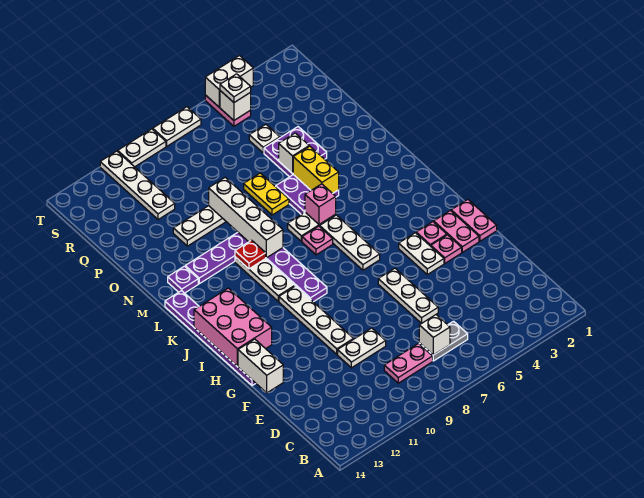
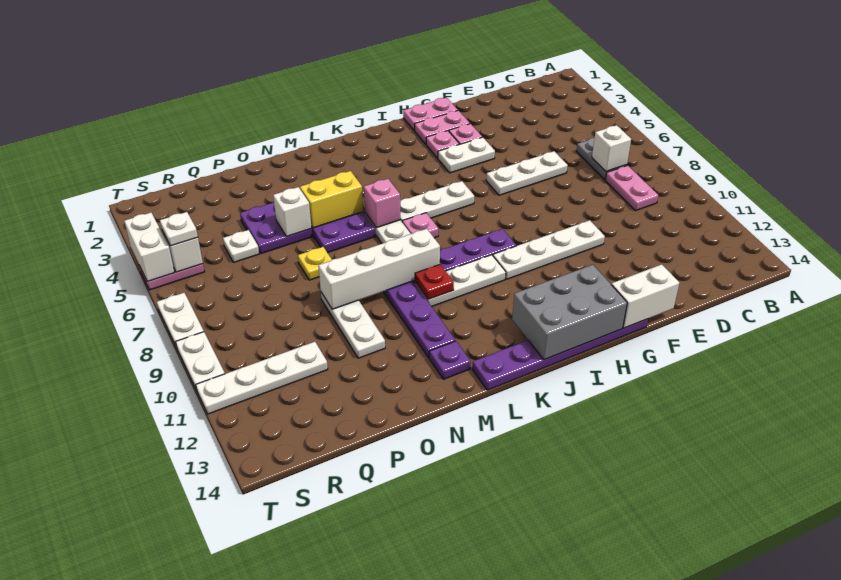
white plate E9:E10 level 1 -> none
pink brick H13:J14 level 2 -> grey brick H13:J14 level 2
yellow plate N7:O7 level 1 -> yellow plate O7 level 1

